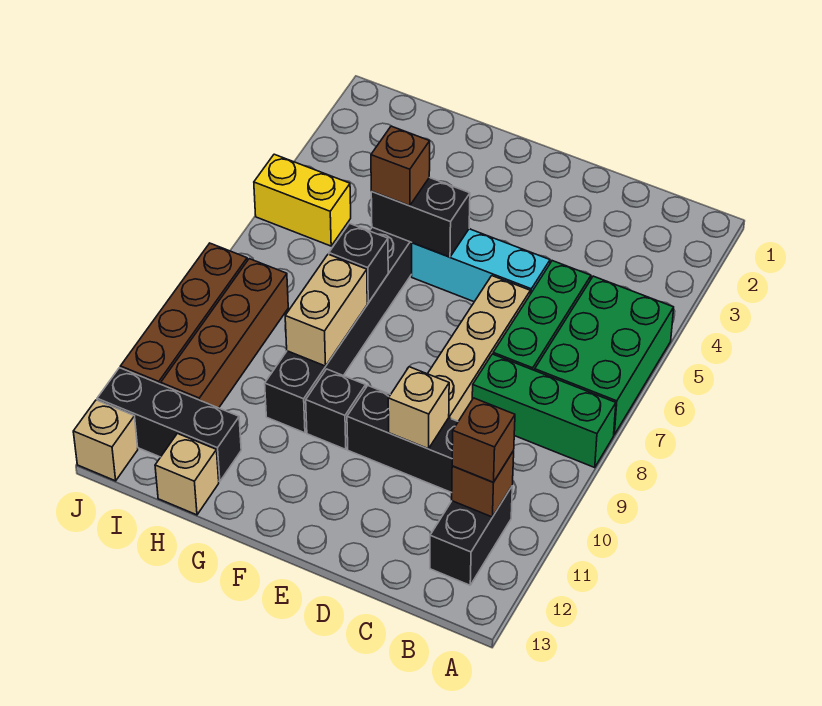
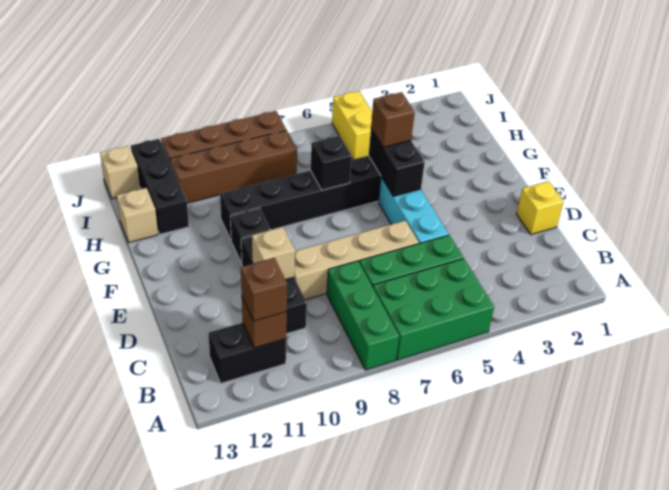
none -> yellow brick D1 level 1
tan brick G8:G9 level 2 -> none

